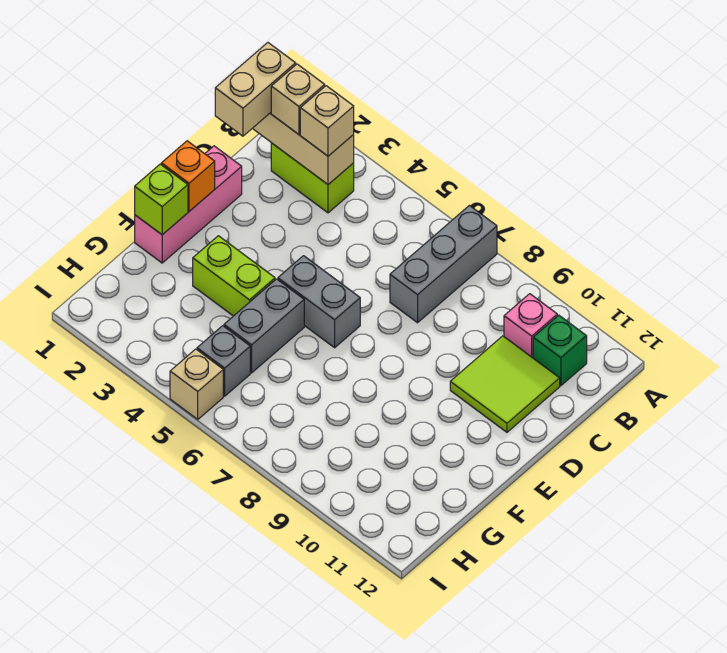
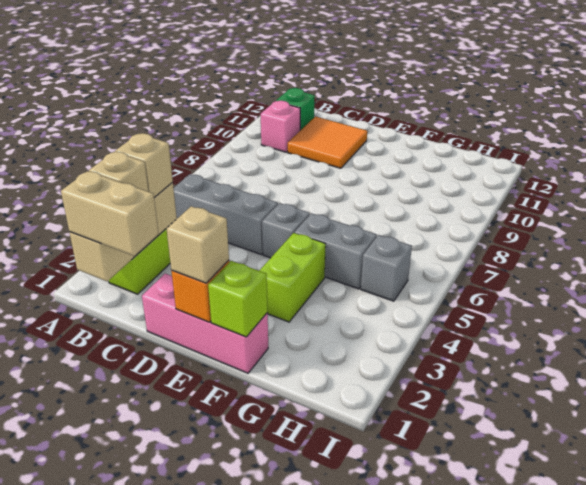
grey brick A7:C7 level 1 -> grey brick B5:D5 level 1
lime tile C10:D11 level 1 -> orange tile C10:D11 level 1
grey brick E5:E6 level 1 -> grey brick E5 level 1
tan brick I5 level 1 -> tan brick E1 level 3

